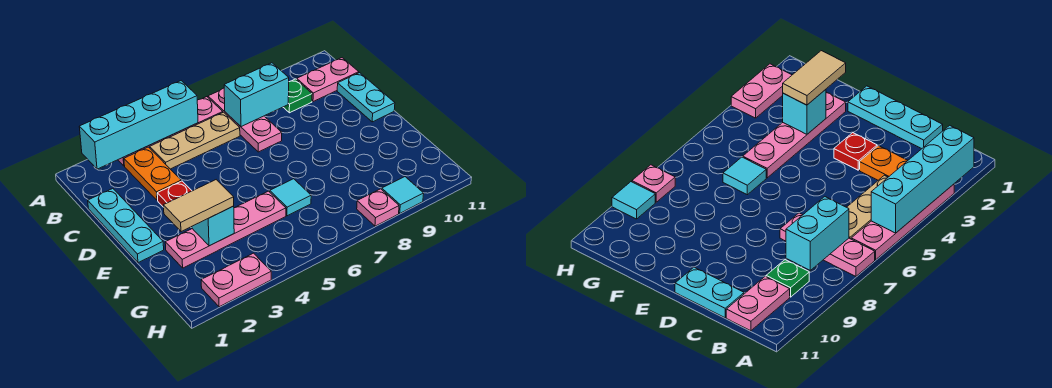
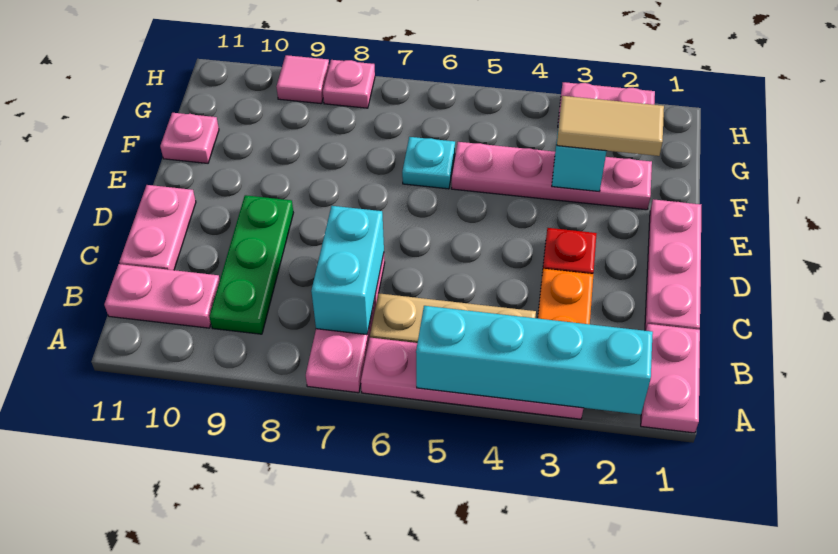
none -> pink plate A1:B1 level 1
cyan brick B7:B8 level 2 -> cyan brick B7:C7 level 2
green plate B9 level 1 -> green plate B9:D9 level 1
cyan plate C1:E1 level 1 -> pink plate C1:E1 level 1
cyan plate C11:D11 level 1 -> pink plate C11:D11 level 1
cyan tile F6 level 1 -> cyan plate F6 level 1
none -> pink plate F11 level 1
cyan tile H9 level 1 -> pink tile H9 level 1

